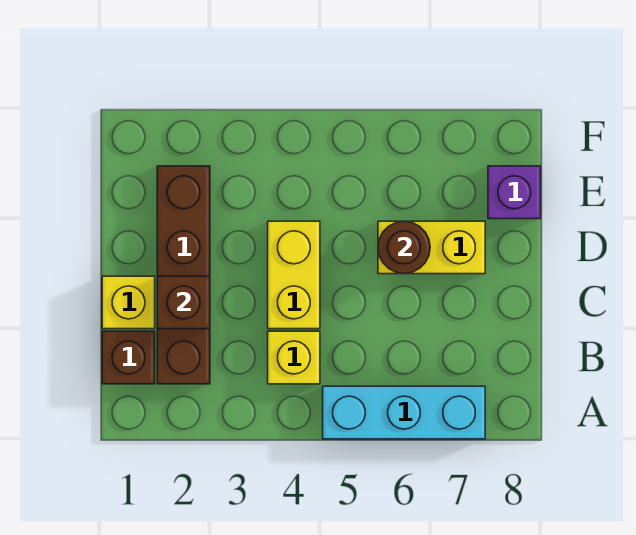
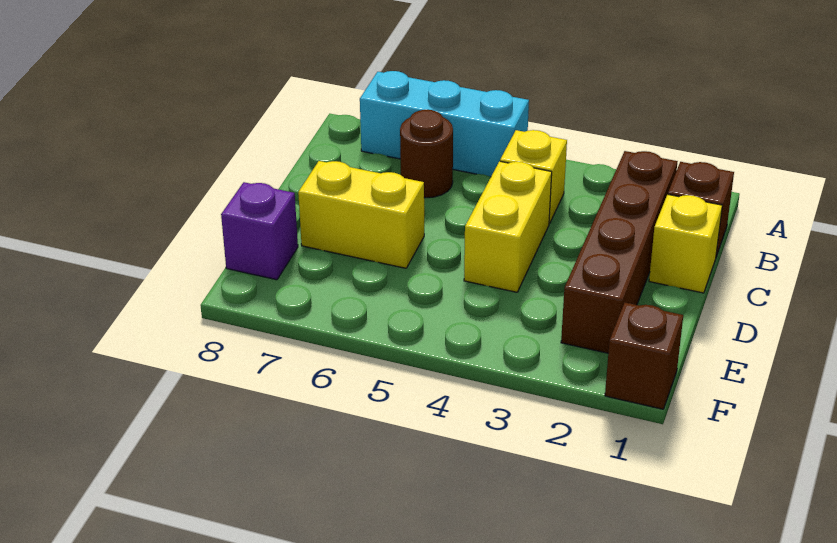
brown brick C2 level 2 -> brown brick F1 level 1
brown round brick D6 level 2 -> brown round brick B6 level 1

